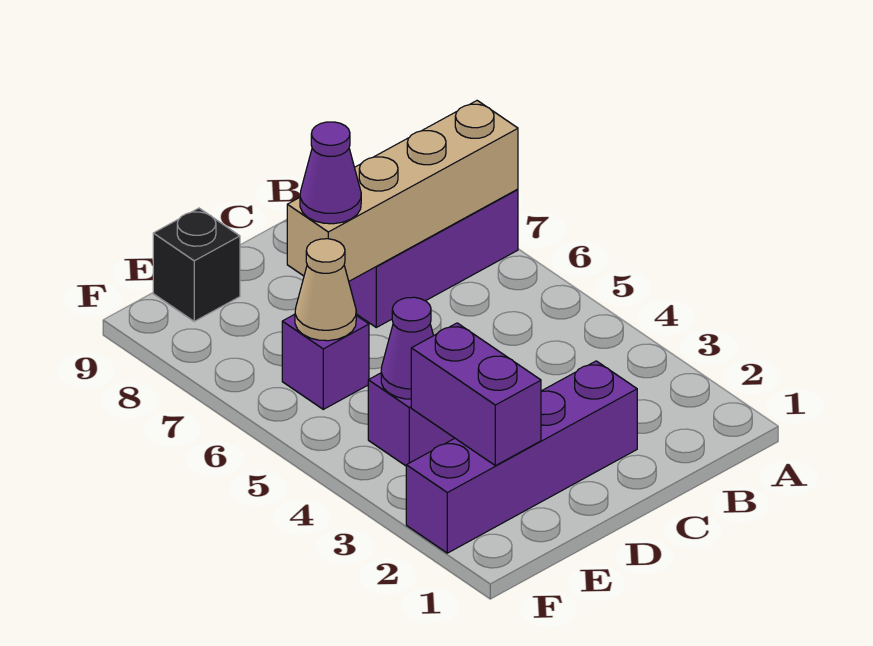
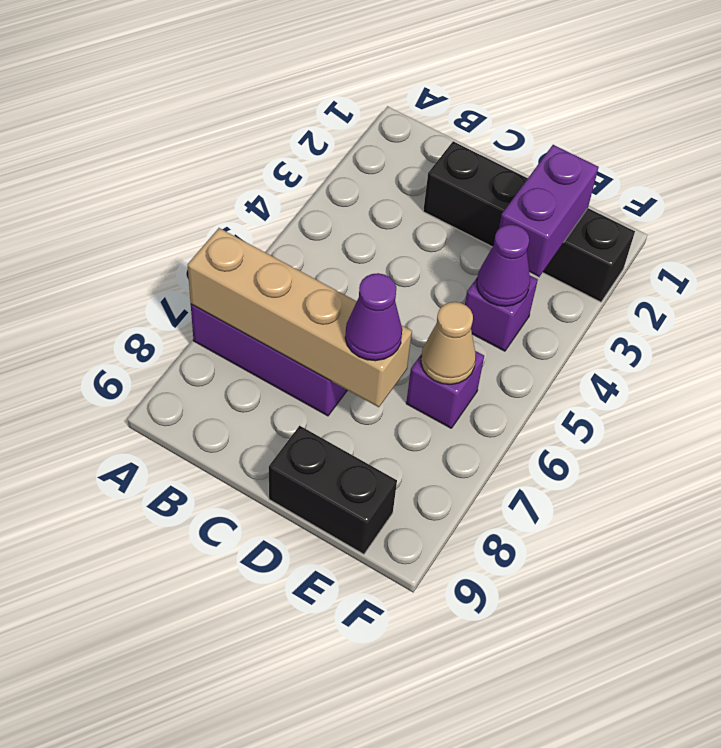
purple brick C2:F2 level 1 -> black brick C2:F2 level 1
black brick E9 level 1 -> black brick D9:E9 level 1

